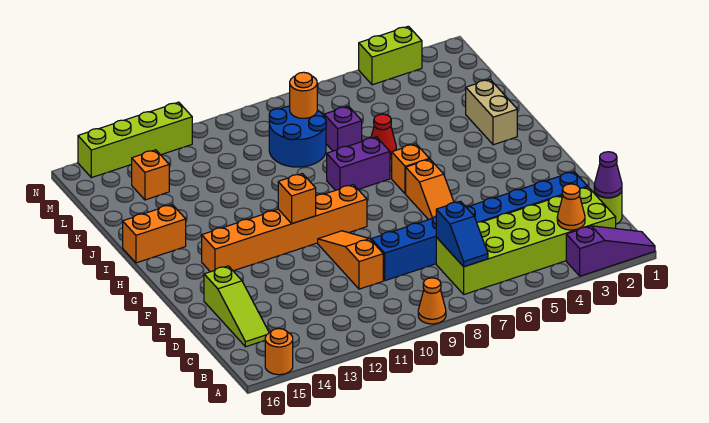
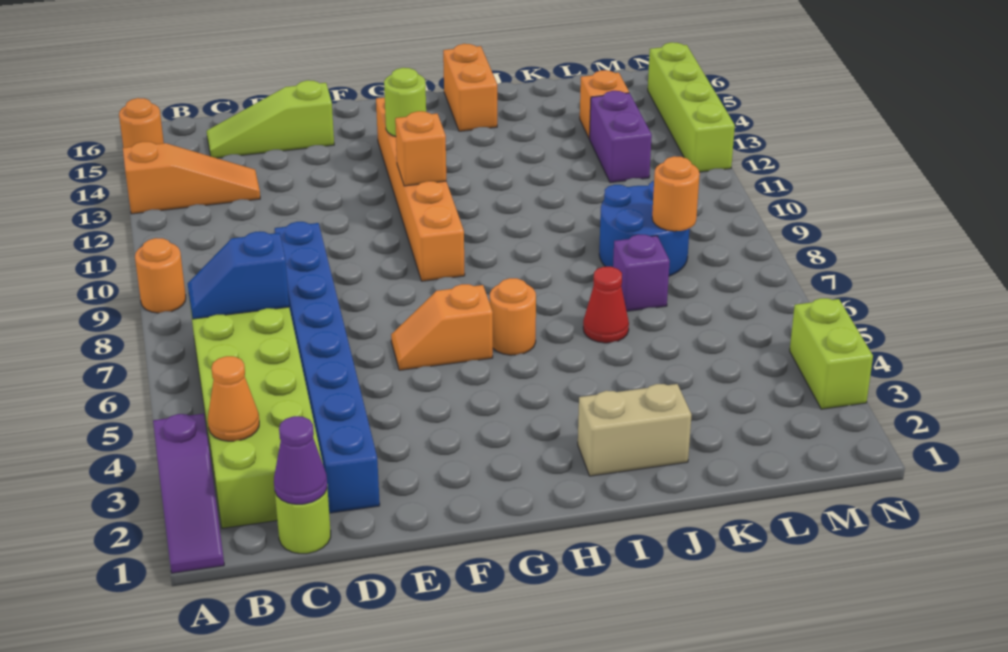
orange cone A9 level 1 -> orange round brick A9 level 1
orange slope D10:F10 level 1 top D -> orange slope A13:C13 level 1 top A
none -> lime round brick G13 level 2
orange brick H6 level 1 -> orange round brick H6 level 1
purple brick I7:I8 level 1 -> purple brick L12:L13 level 1

